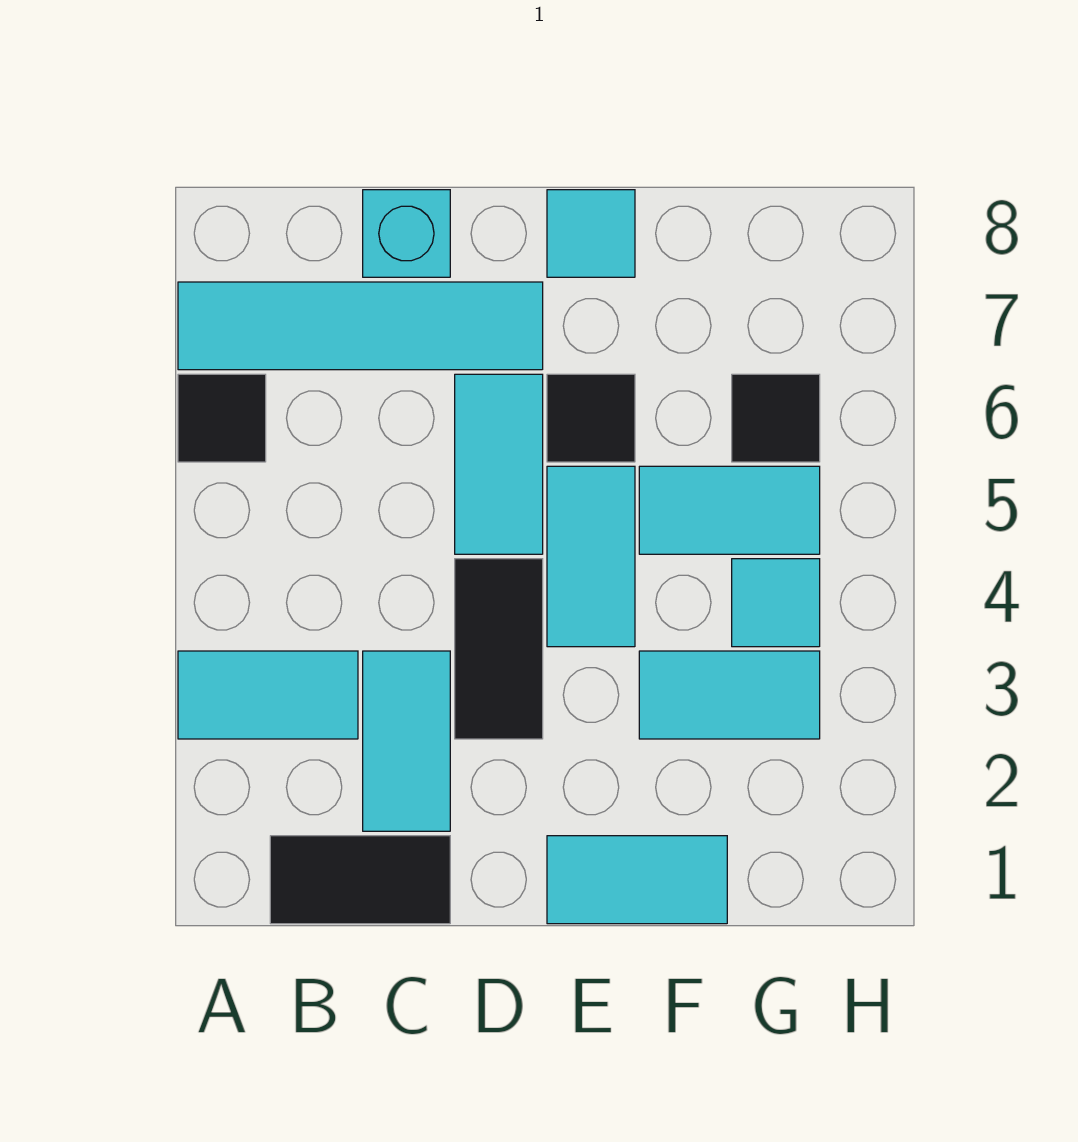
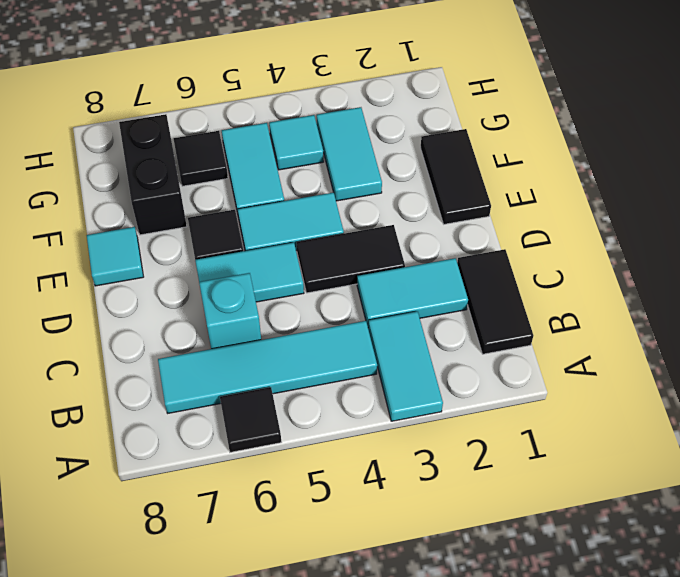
cyan tile A7:D7 level 1 -> cyan tile B4:B7 level 1
cyan brick C8 level 1 -> cyan brick C6 level 1
cyan tile E1:F1 level 1 -> black tile E1:F1 level 1
none -> black brick F7:G7 level 1

